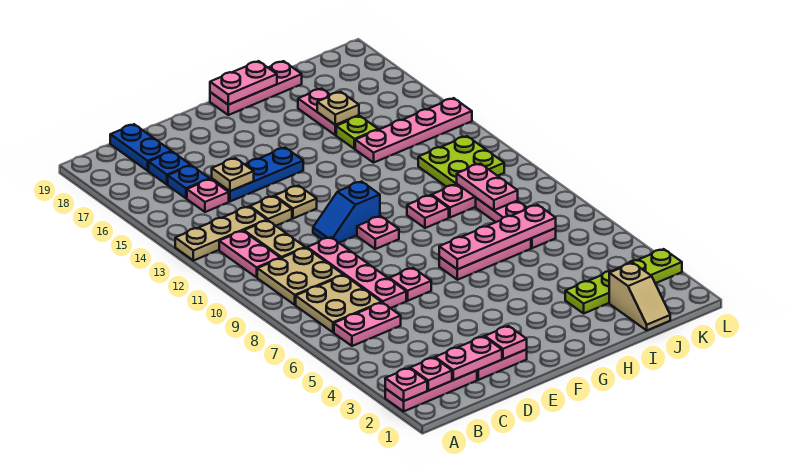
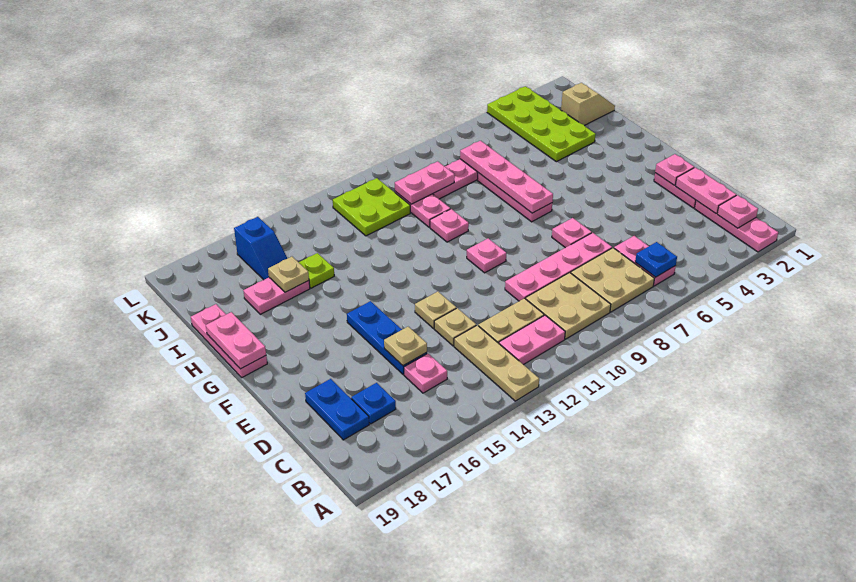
pink plate A2 level 2 -> none
blue plate C16 level 1 -> blue plate B6 level 2
blue plate C18:C19 level 1 -> blue plate C18:D18 level 1
blue slope E11:F11 level 1 top F -> blue slope J16:K16 level 1 top K
lime plate I3:L3 level 1 -> lime plate I3:L4 level 1
pink plate I14:L14 level 1 -> none

